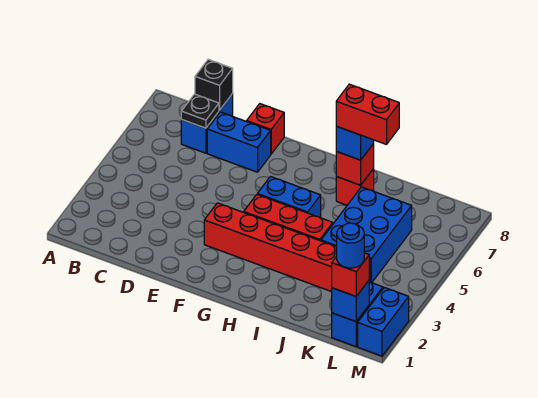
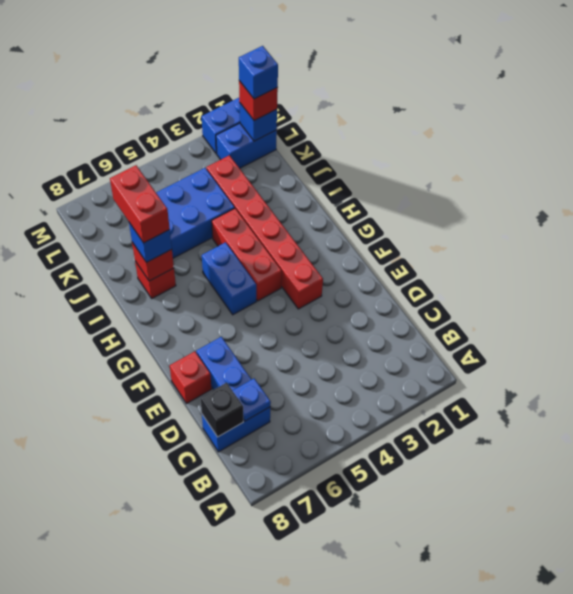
black plate C7 level 2 -> blue plate C7 level 2
blue round brick L1 level 4 -> blue brick L1 level 4

